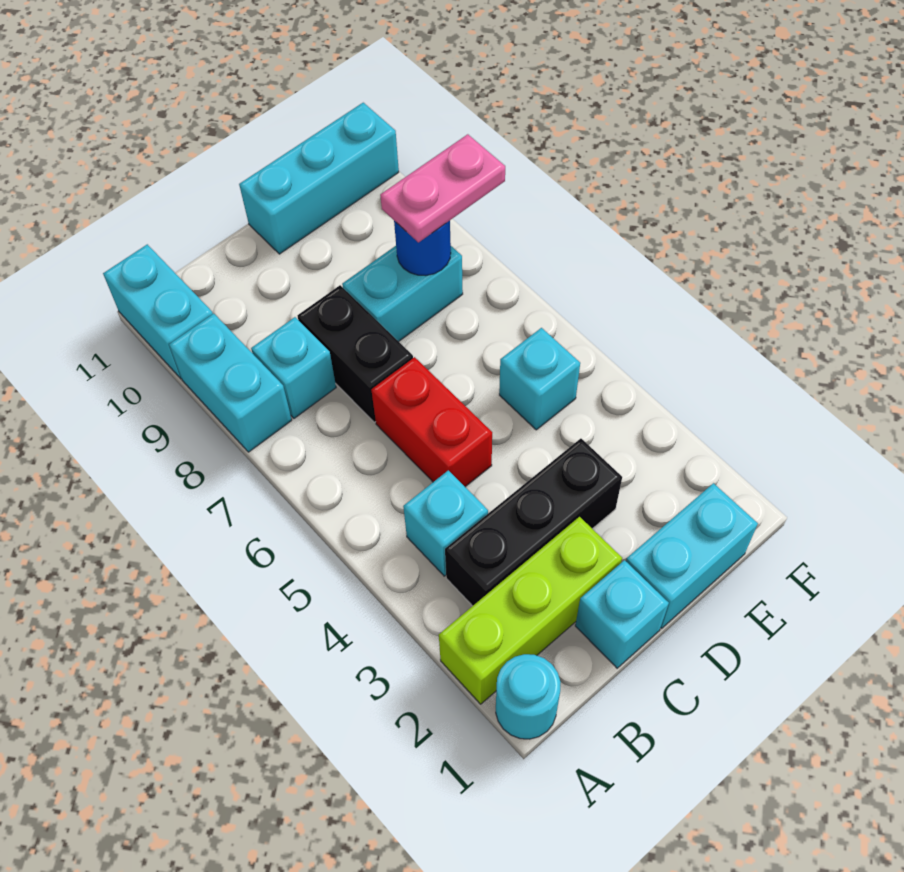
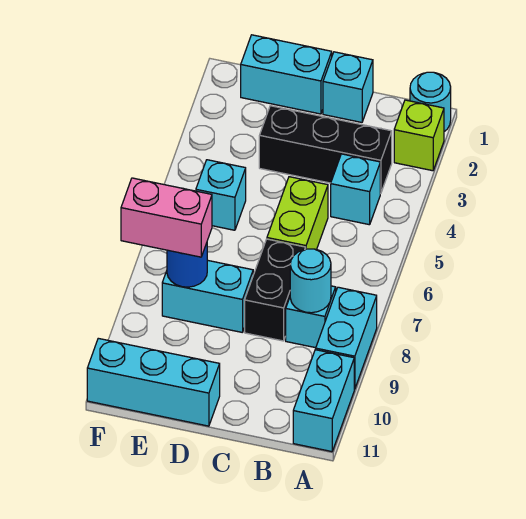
lime brick A2:C2 level 1 -> lime brick A2 level 1
none -> cyan round brick B8 level 2
red brick C5:C6 level 1 -> lime brick C5:C6 level 1
pink plate E8:F8 level 3 -> pink brick E8:F8 level 3

